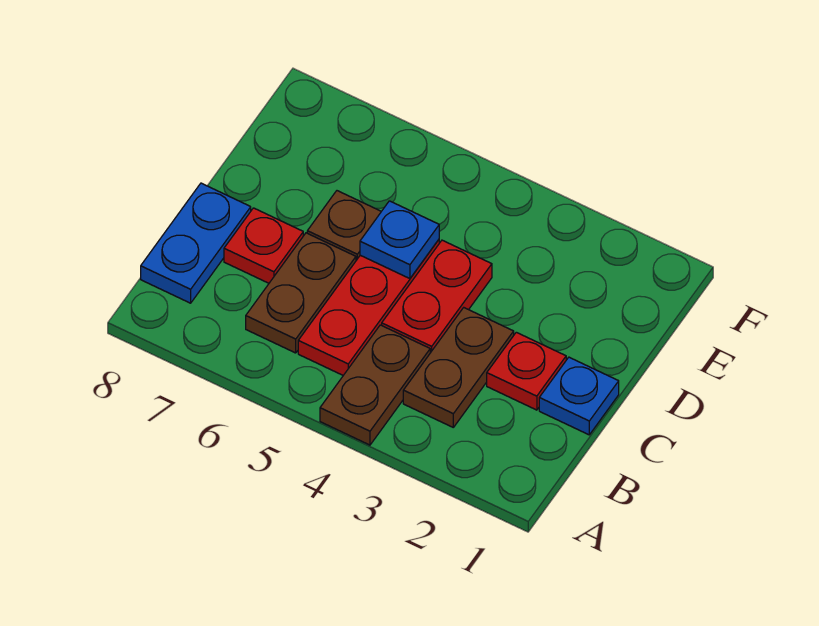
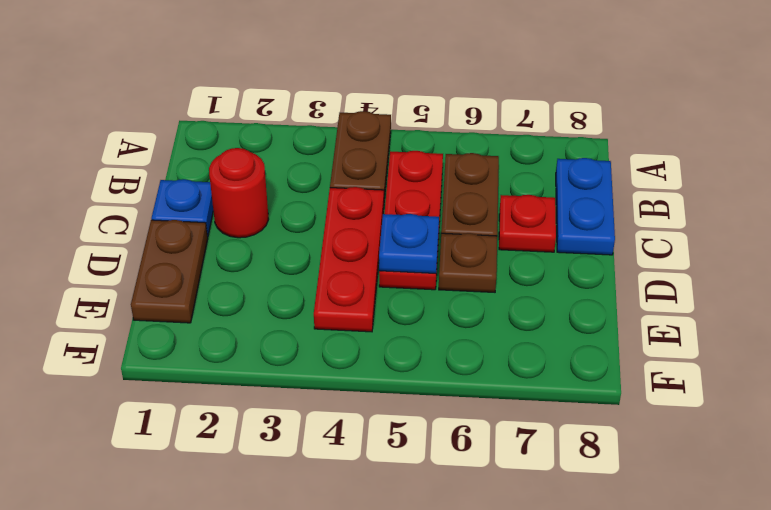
brown plate B3:C3 level 1 -> brown plate D1:E1 level 1
red plate C2 level 1 -> red round brick C2 level 1
red plate C4:D4 level 1 -> red plate C4:E4 level 1

